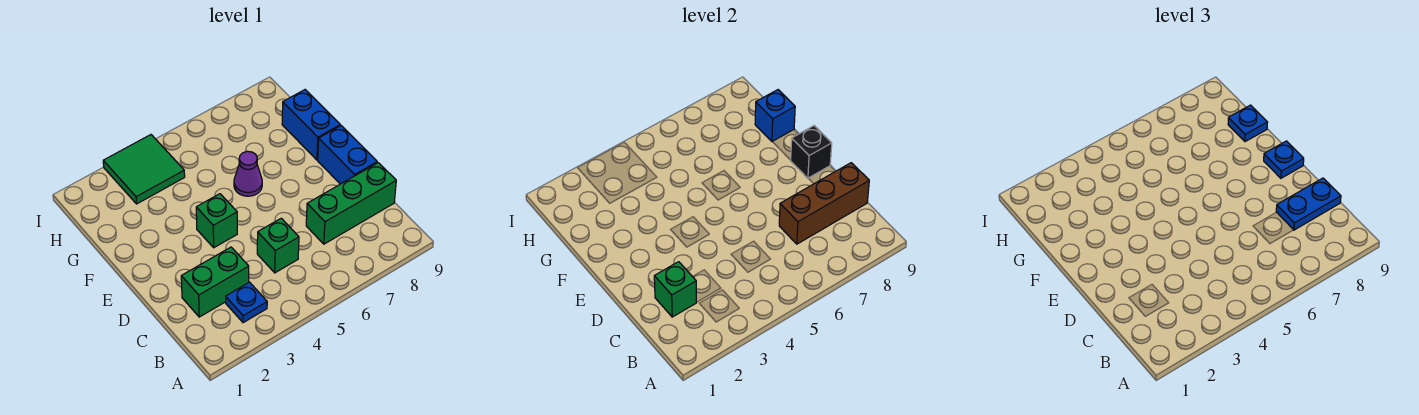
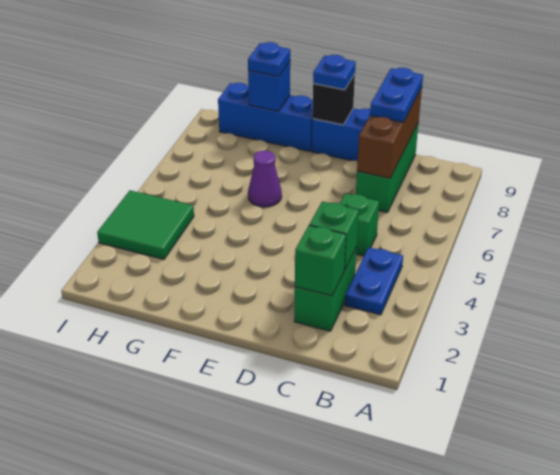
blue plate B3 level 1 -> blue plate B3:B4 level 1
green brick E4 level 1 -> green brick C3 level 2
blue brick F9:G9 level 1 -> blue brick F9:H9 level 1

